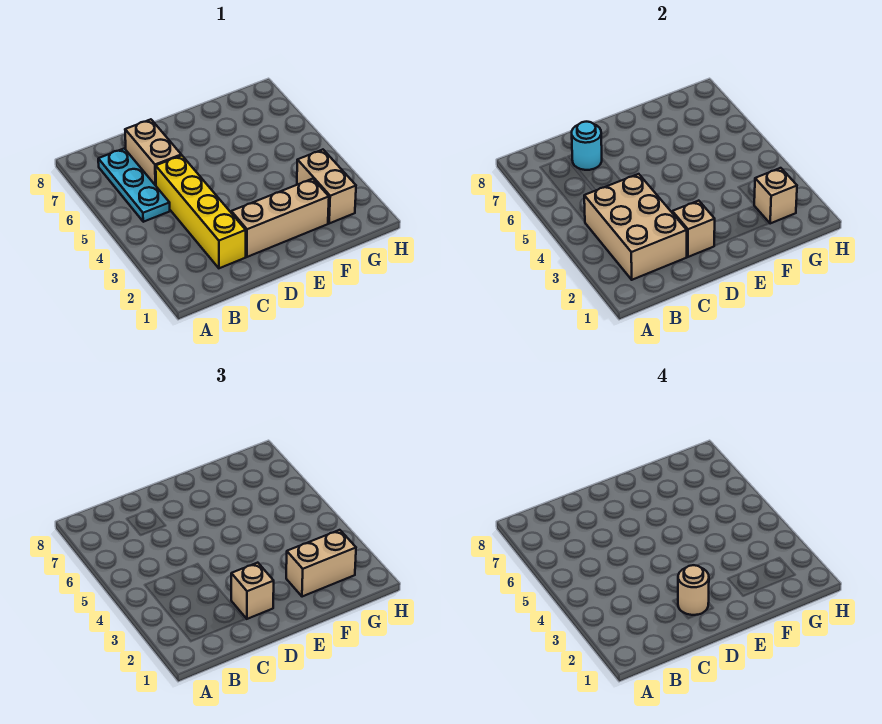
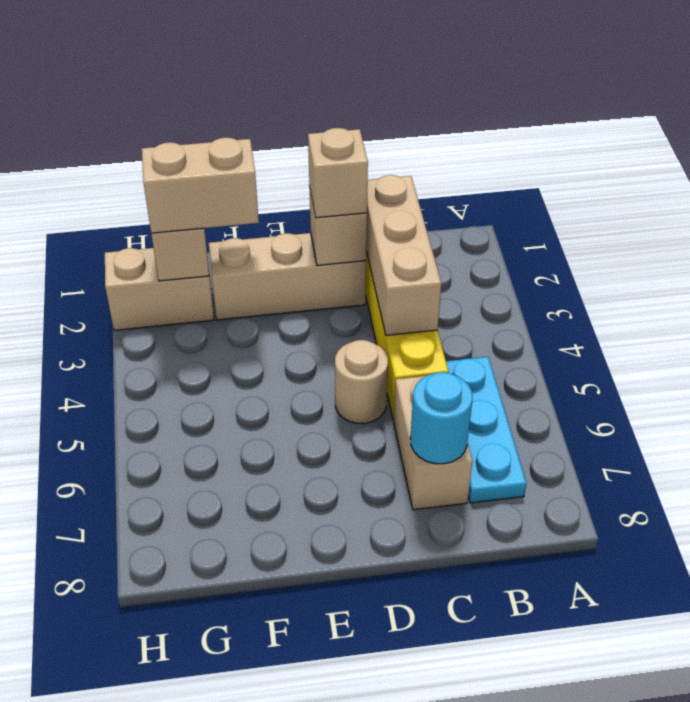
tan brick B2:C4 level 2 -> tan brick C2:C4 level 2
tan round brick D2 level 4 -> tan round brick D5 level 1
tan brick G2:G3 level 1 -> tan brick G2:H2 level 1

